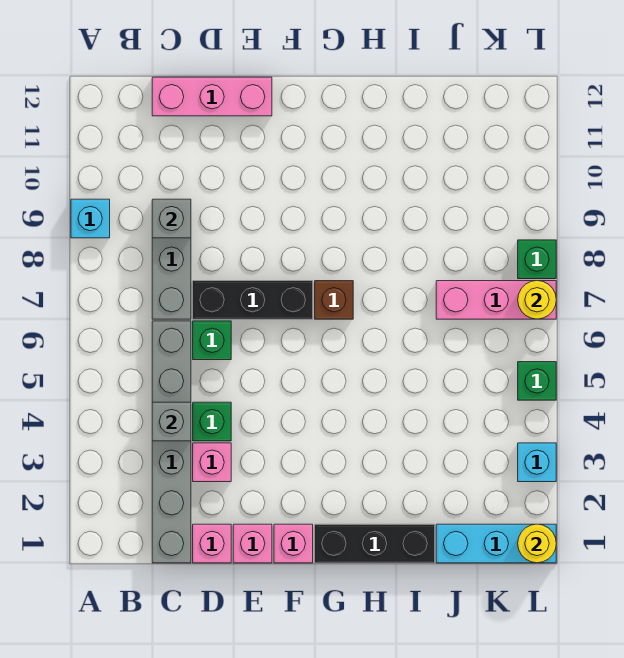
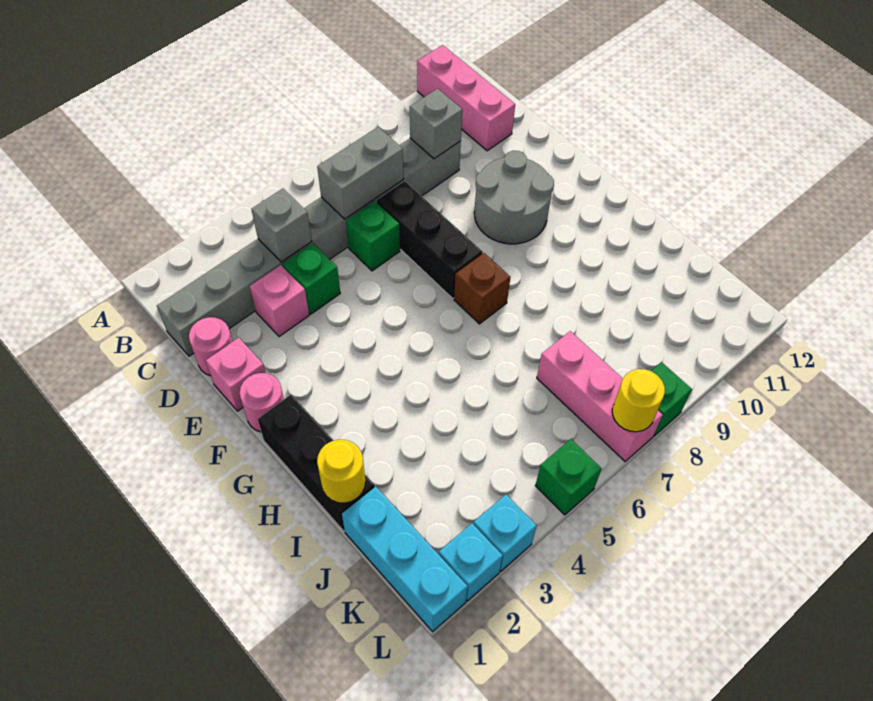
cyan brick A9 level 1 -> cyan brick L2 level 1
none -> grey brick C6:C7 level 2
pink brick C12:E12 level 1 -> pink brick A11:C11 level 1
pink brick D1 level 1 -> pink round brick D1 level 1
none -> grey round brick E9:F10 level 1
pink brick F1 level 1 -> pink round brick F1 level 1
yellow round brick L1 level 2 -> yellow round brick I1 level 2

